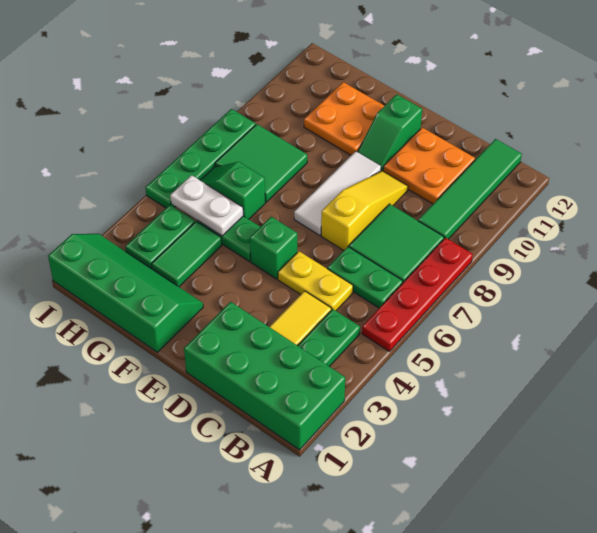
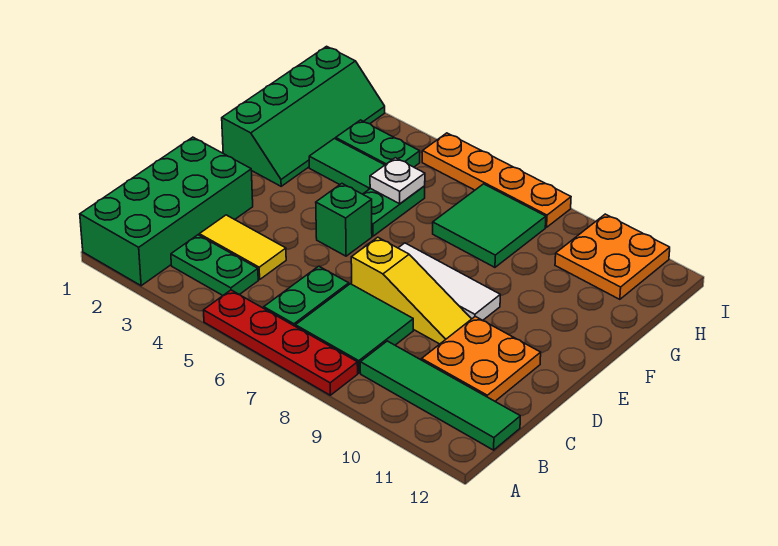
yellow plate C5:D5 level 1 -> none
green slope E10:E11 level 1 top 11 -> none
orange plate F10:G11 level 1 -> orange plate H10:I11 level 1
white plate G5:H5 level 2 -> white plate G5 level 2
green slope G6:H6 level 1 top G -> none
green plate I5:I8 level 1 -> orange plate I5:I8 level 1

